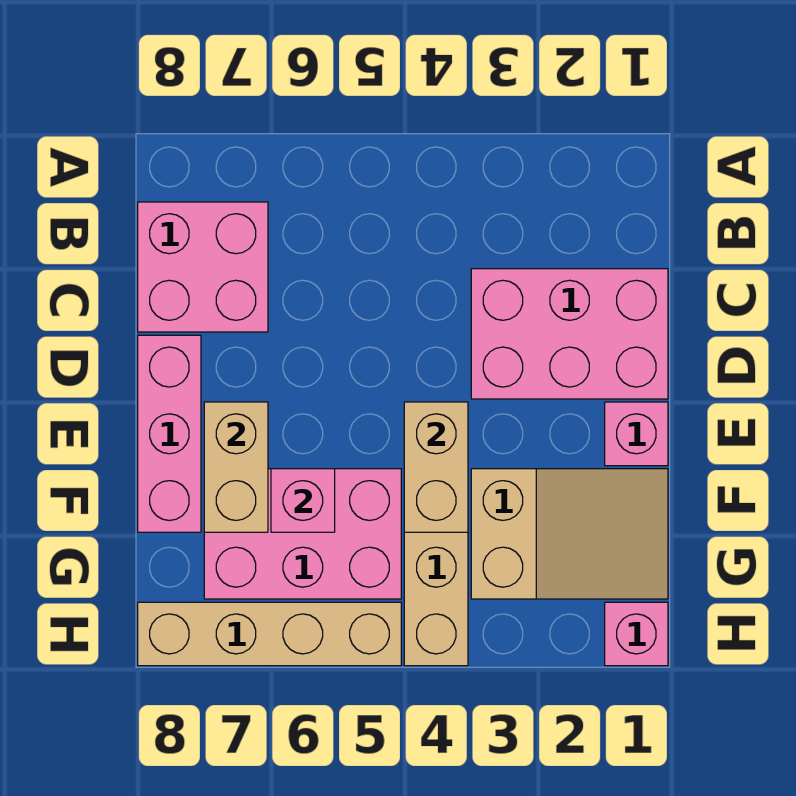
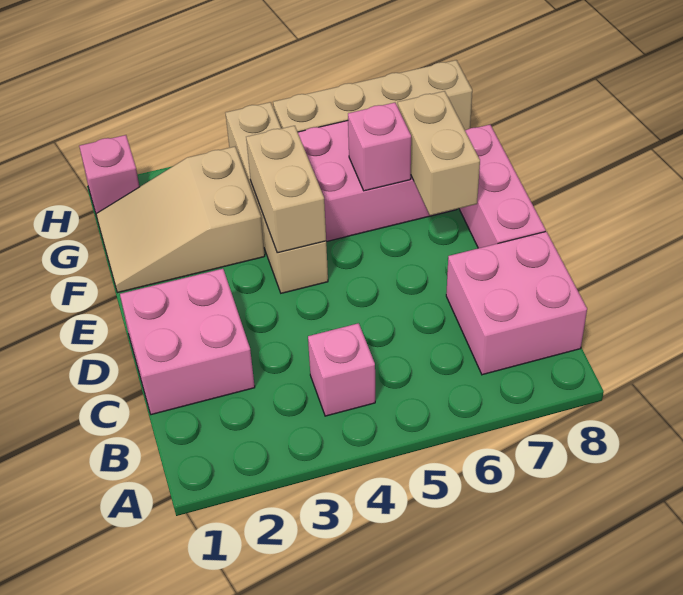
pink brick C1:D3 level 1 -> pink brick C1:D2 level 1
pink brick E1 level 1 -> pink brick B4 level 1

